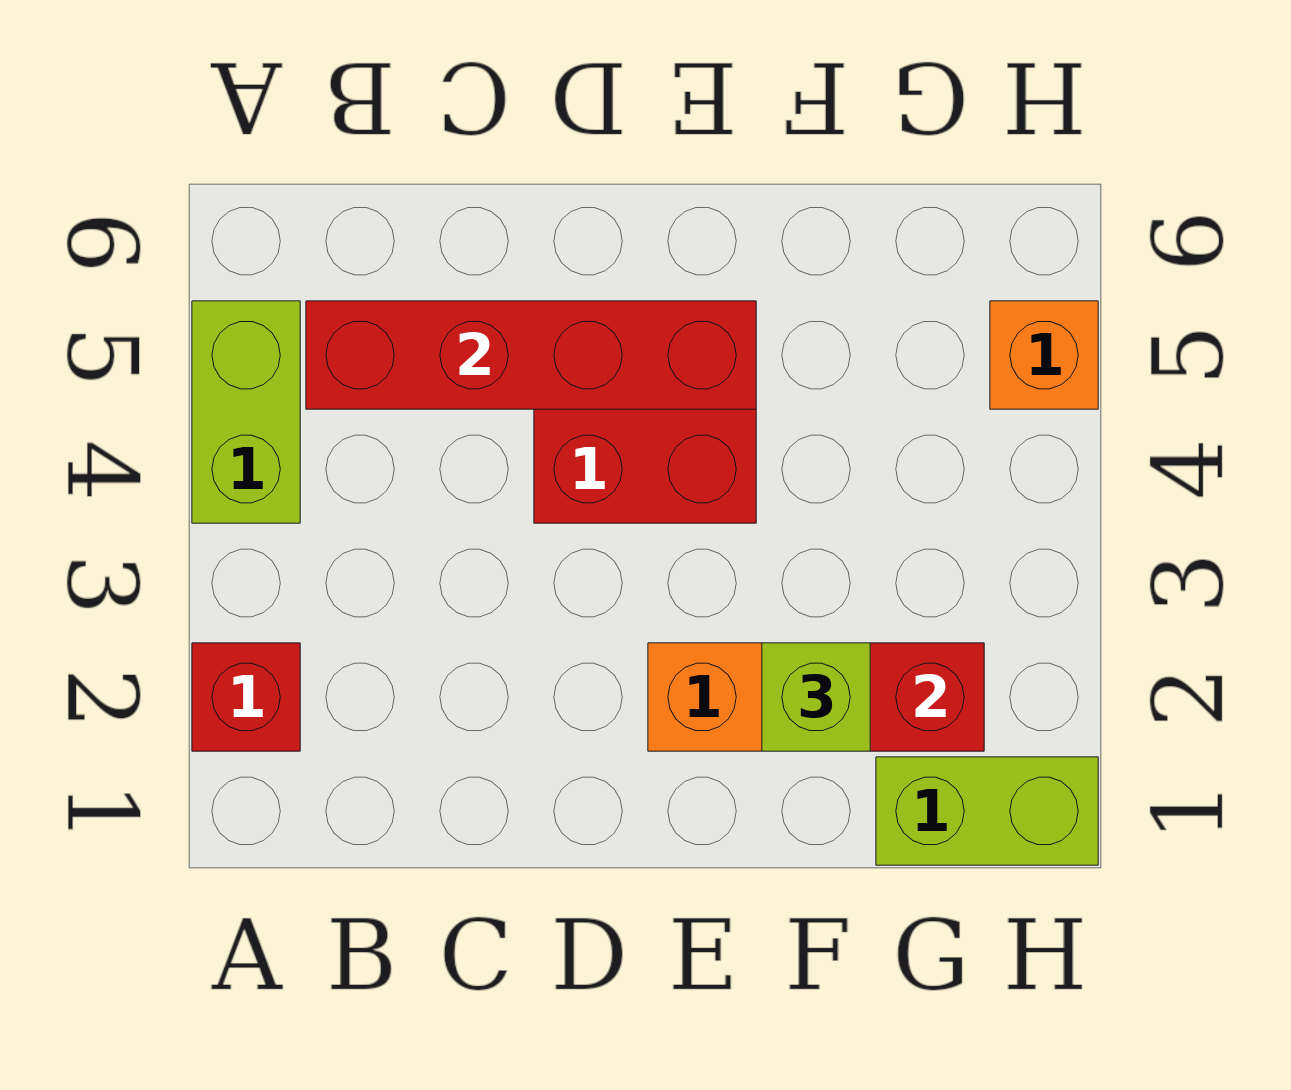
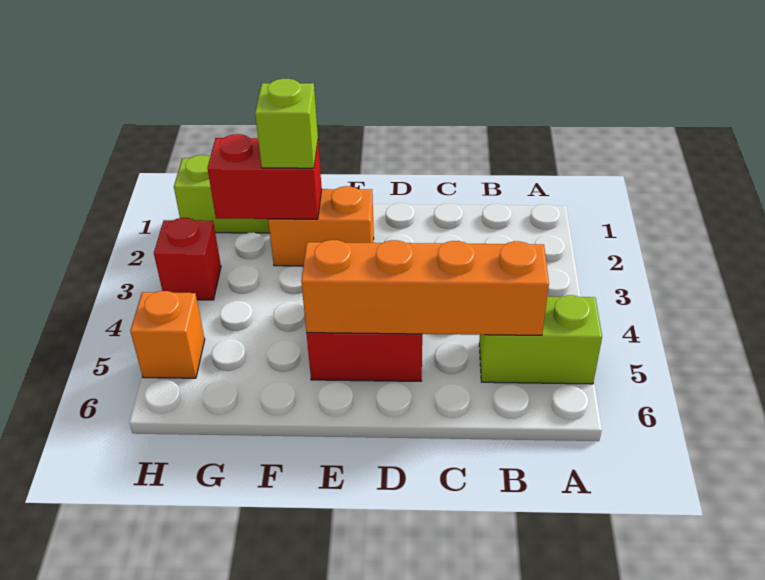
red brick A2 level 1 -> red brick H3 level 1
lime brick A4:A5 level 1 -> lime brick A5:B5 level 1
red brick B5:E5 level 2 -> orange brick B5:E5 level 2

